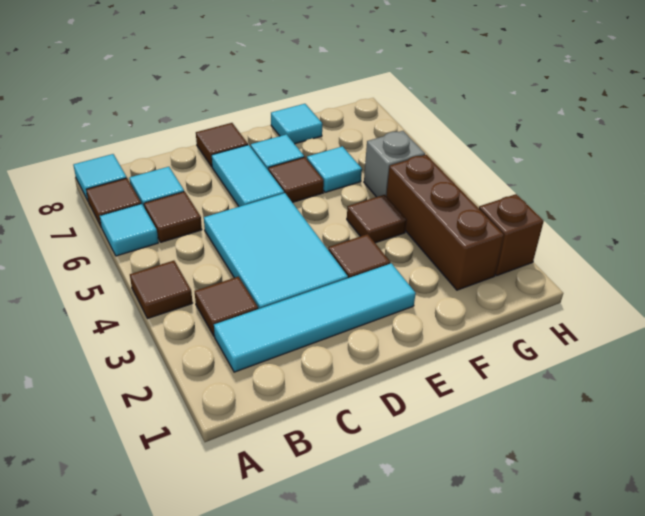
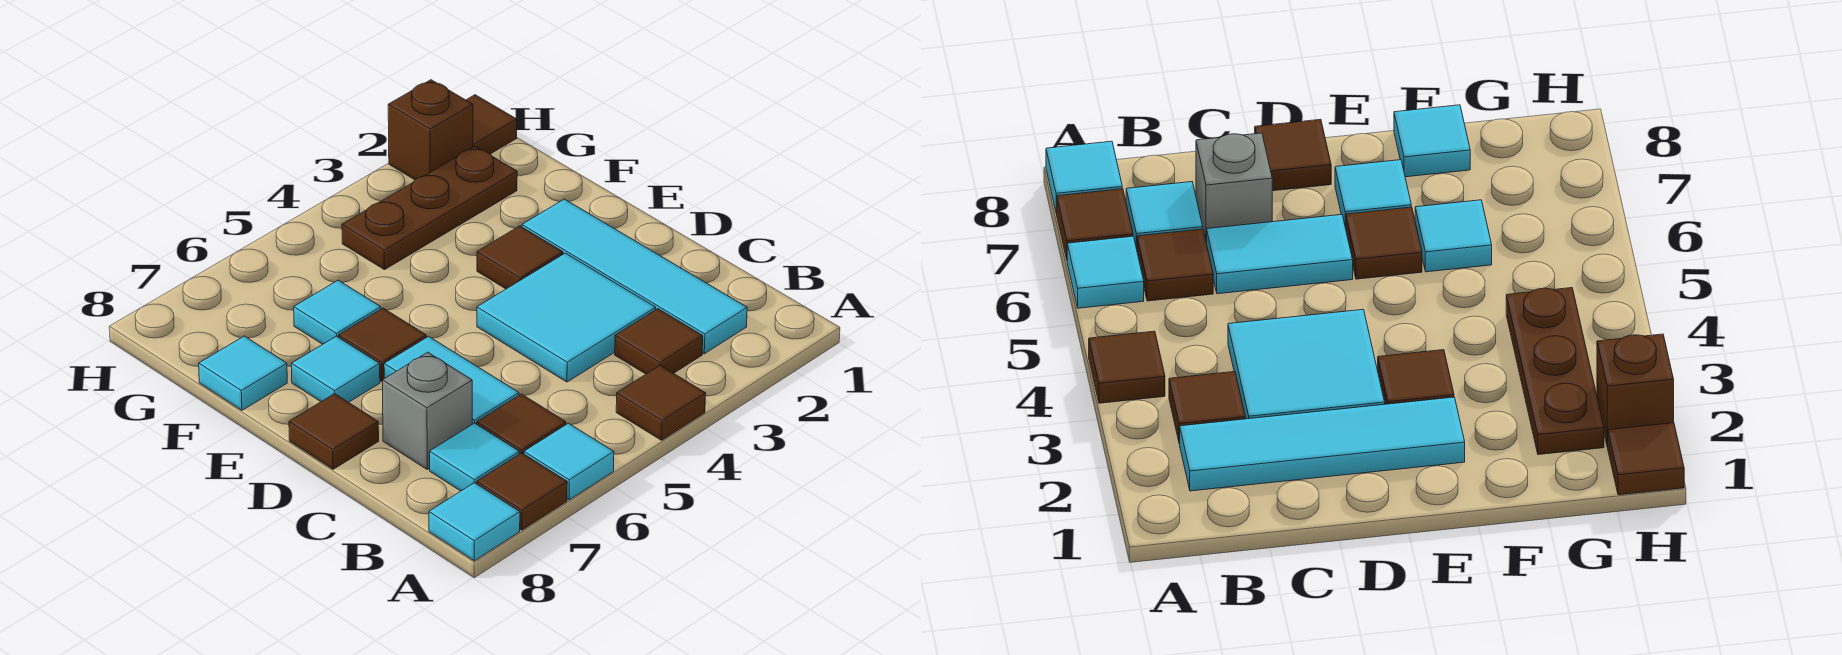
cyan tile C3:D5 level 1 -> cyan tile C3:D4 level 1
cyan tile D6:D7 level 1 -> cyan tile C6:D6 level 1
brown tile F4 level 1 -> brown tile H1 level 1
brown brick G2:G4 level 1 -> brown plate G2:G4 level 1
grey brick G5 level 1 -> grey brick C7 level 1

